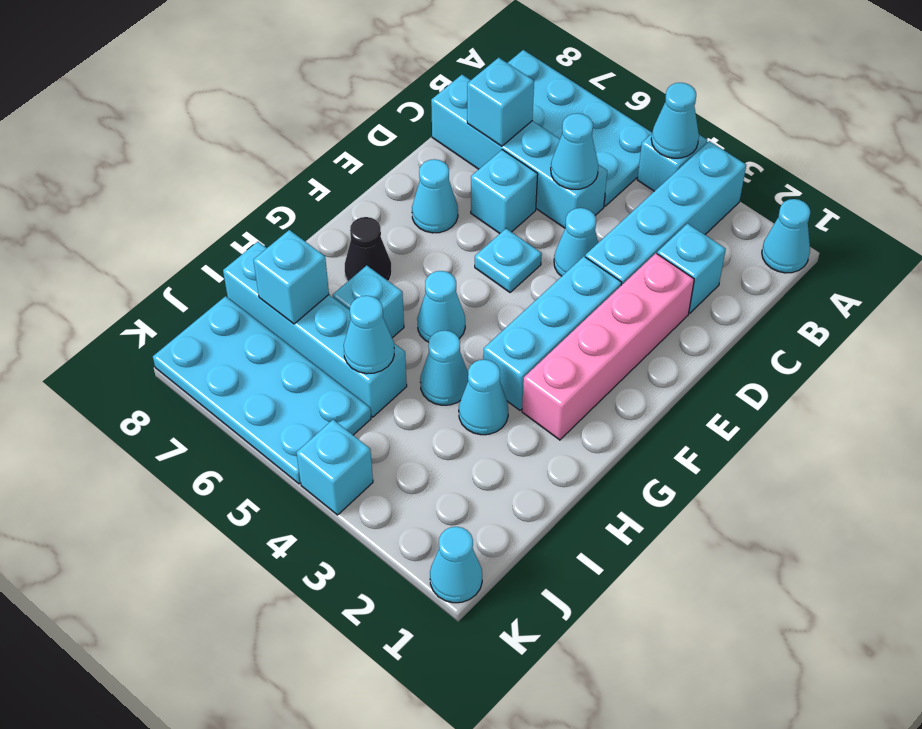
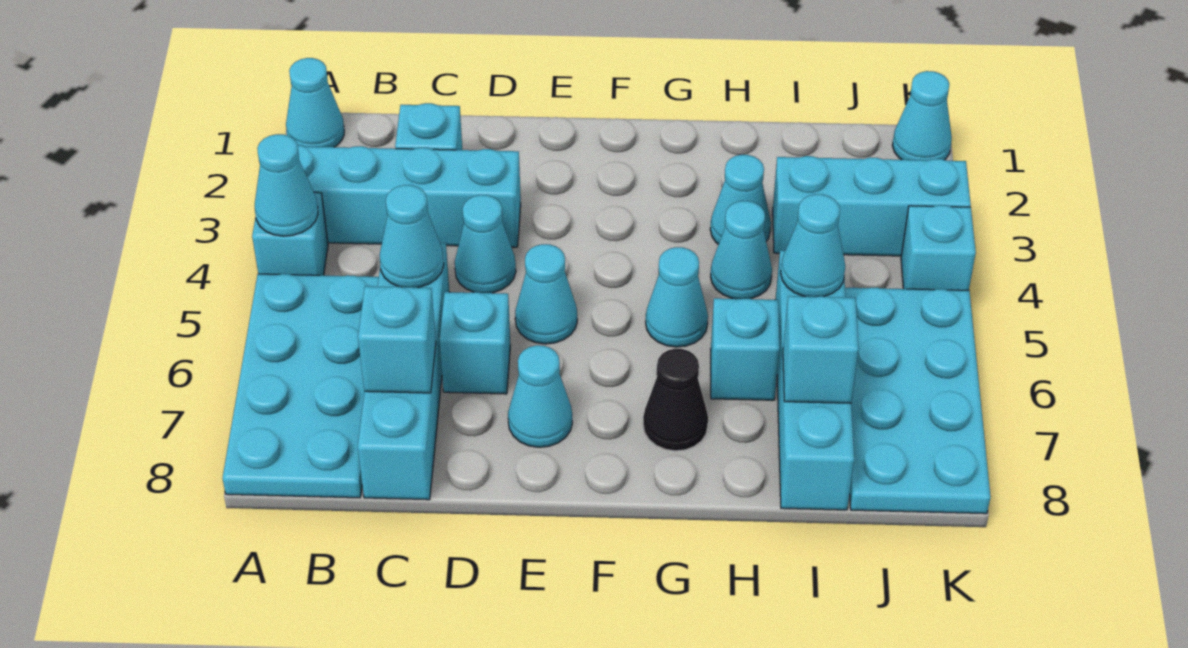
pink brick D2:G2 level 1 -> none
cyan brick E3:G3 level 1 -> cyan brick I3:K3 level 1
cyan plate E5 level 1 -> cyan cone E5 level 1

